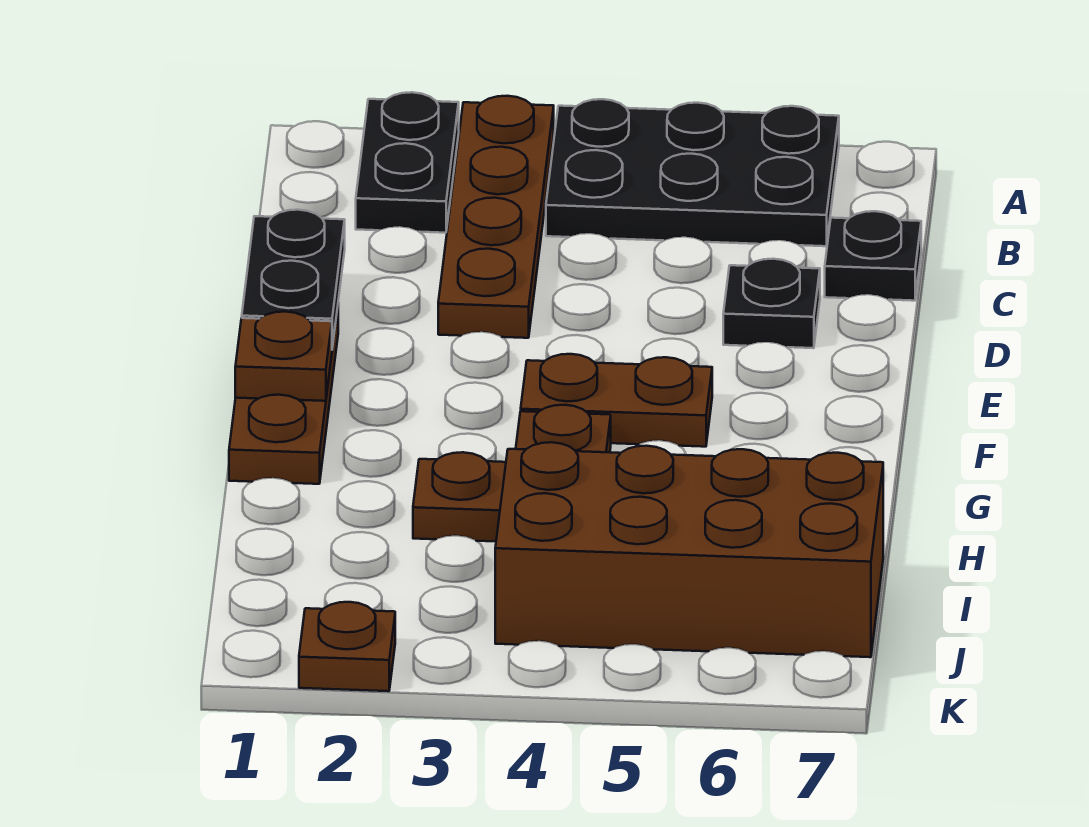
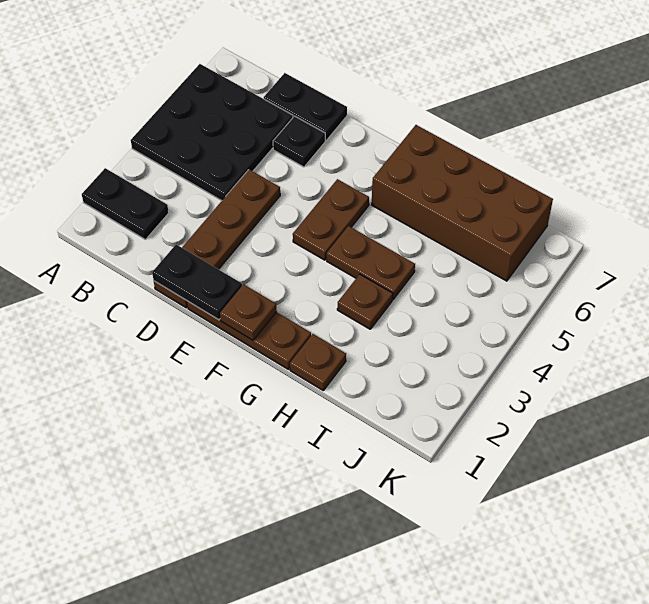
brown plate A3:D3 level 1 -> brown plate D1:D4 level 1
black plate A4:B6 level 1 -> black plate A4:C6 level 1
black plate C7 level 1 -> black plate C7:D7 level 1
brown brick I4:J7 level 1 -> brown brick G6:J7 level 1
brown plate K2 level 1 -> brown plate H1 level 1

